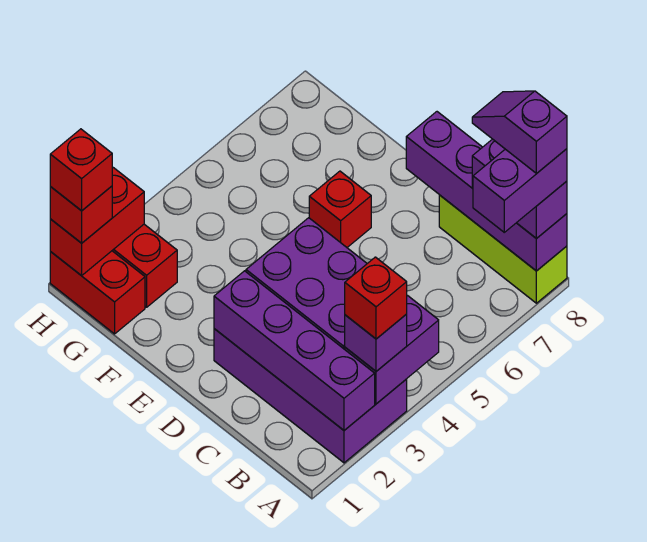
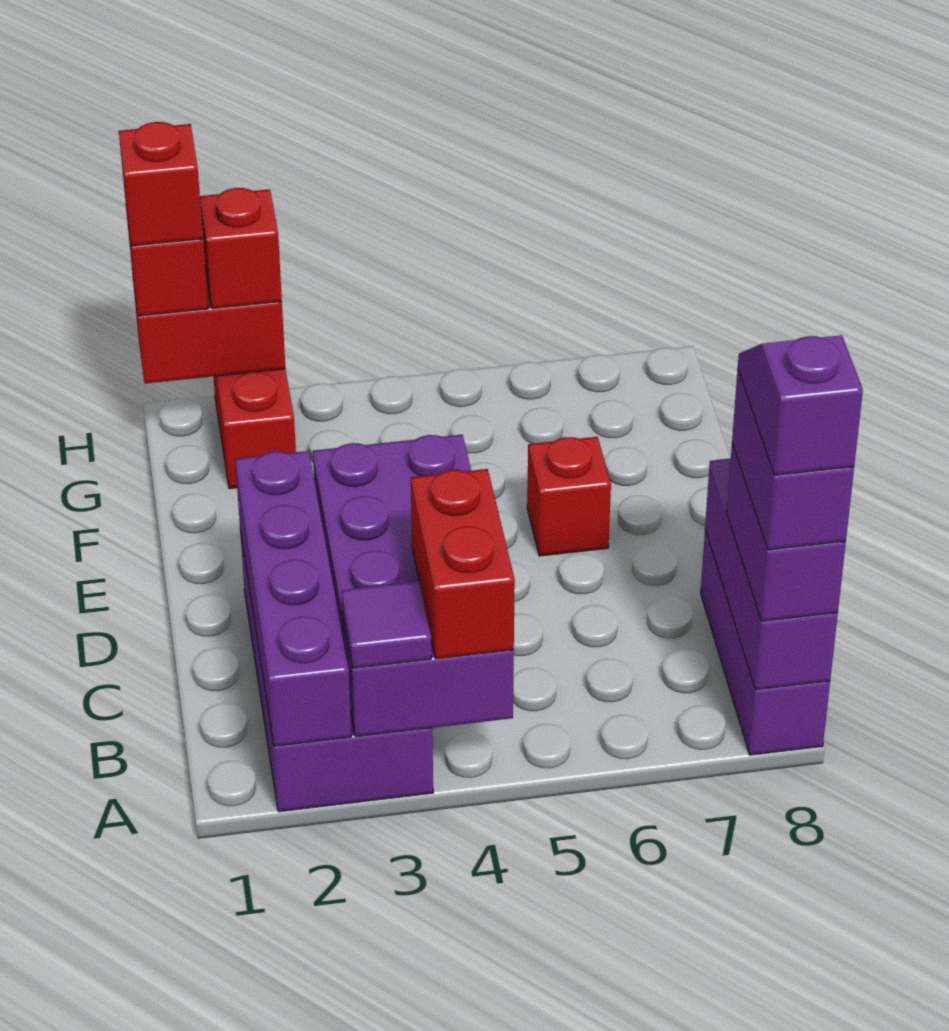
purple brick A3 level 3 -> purple tile A3 level 3
red brick A3 level 4 -> red brick H2 level 3
purple brick A7:A8 level 4 -> purple brick A8:B8 level 4
lime brick A8:C8 level 1 -> purple brick A8:C8 level 1
purple brick A8:D8 level 2 -> purple brick A8:C8 level 2
red brick G1:H1 level 1 -> red brick A4:B4 level 3

